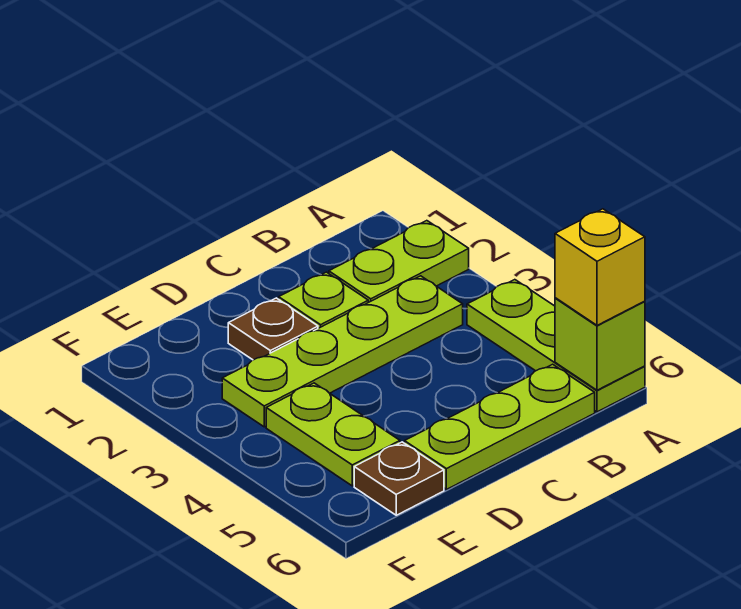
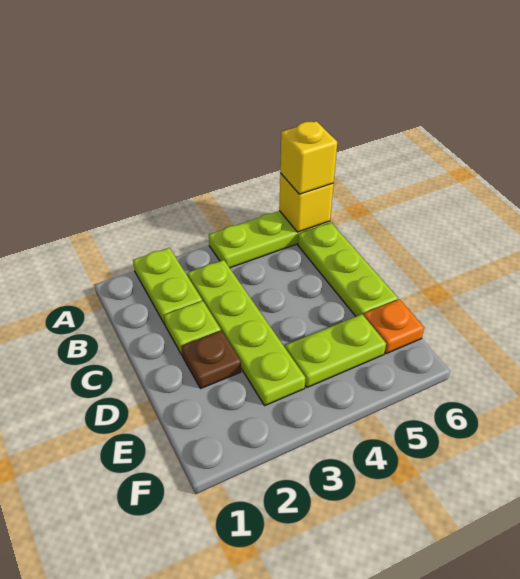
lime brick A6 level 2 -> yellow brick A6 level 2
brown plate E6 level 1 -> orange plate E6 level 1

